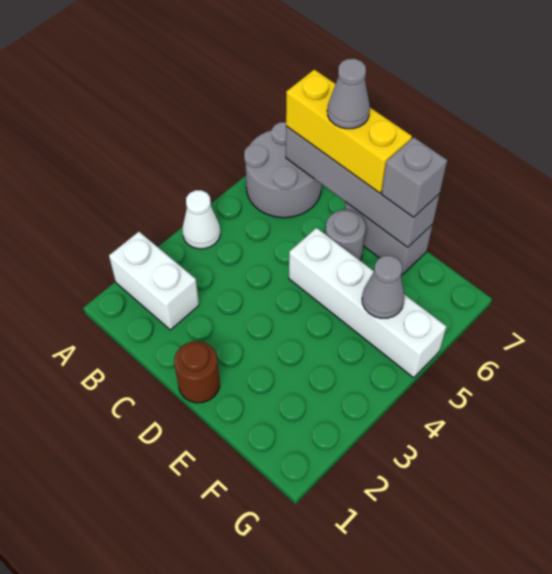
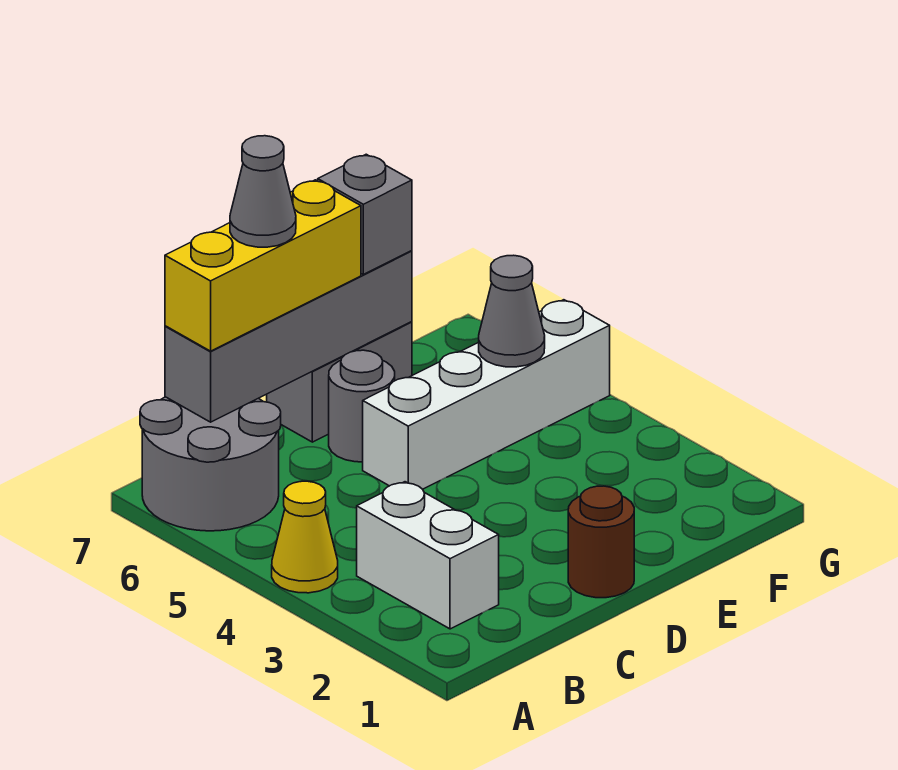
white brick A2:B2 level 1 -> white brick B2:B3 level 1
white cone A4 level 1 -> yellow cone A4 level 1

